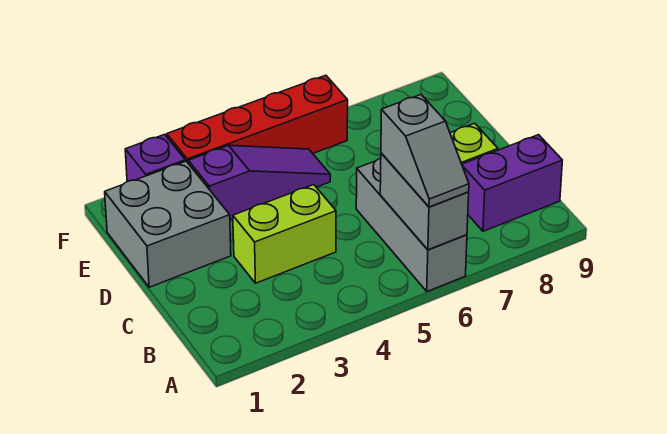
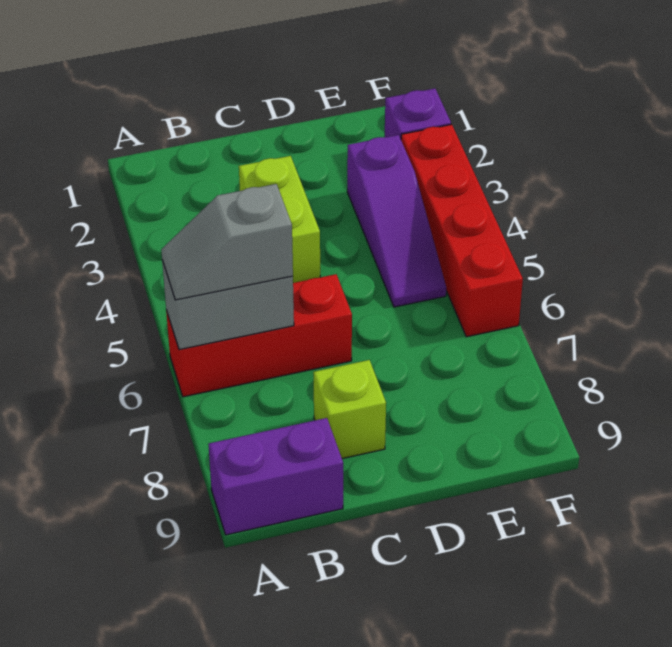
grey brick A6:C6 level 1 -> red brick A6:C6 level 1
purple brick B8:B9 level 1 -> purple brick A9:B9 level 1
grey brick D1:E2 level 1 -> none

